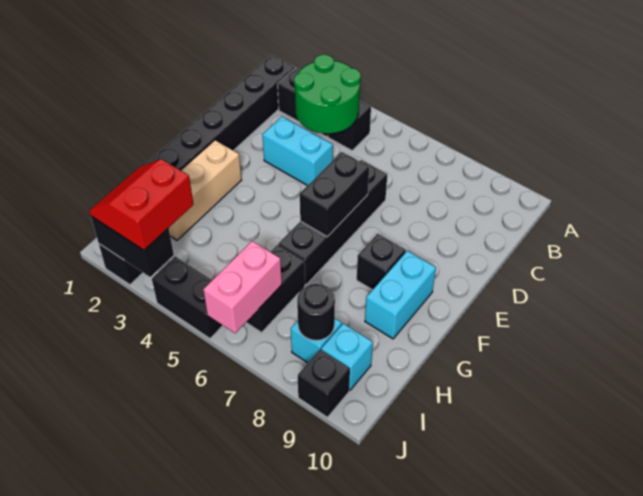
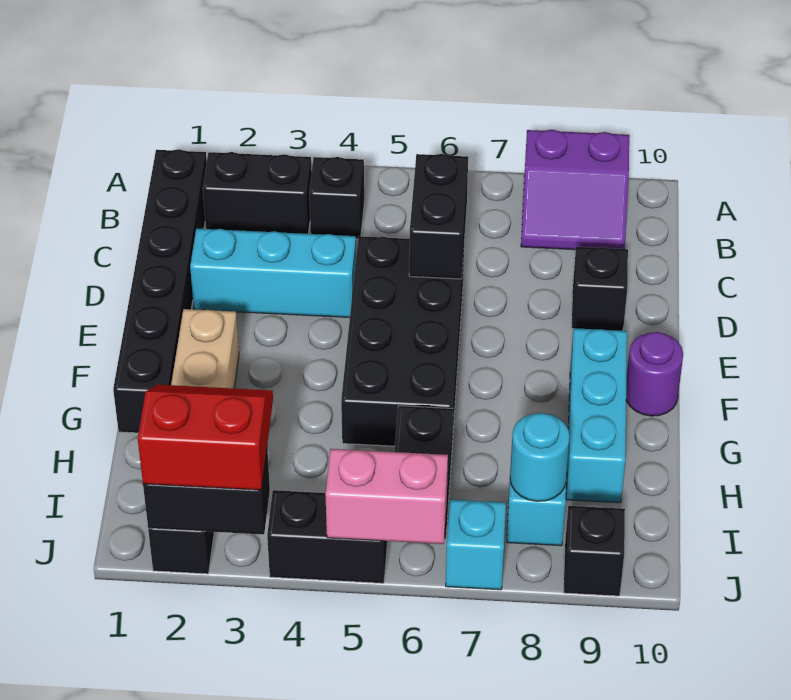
none -> purple slope A8:B9 level 1 top A
green round brick B3:C4 level 2 -> none
cyan brick D3:D4 level 1 -> cyan brick D2:D4 level 1
black brick D6:G6 level 1 -> black brick D5:G6 level 1
black brick E6:F6 level 2 -> black brick C6:D6 level 2
black brick F8 level 1 -> black brick D9 level 1
cyan brick F9:G9 level 1 -> cyan brick F9:H9 level 1
none -> purple round brick F10 level 1
red slope I2:J3 level 3 top 3 -> red slope I2:J3 level 3 top J
pink brick I6:J6 level 2 -> pink brick J5:J6 level 2
black round brick I8 level 2 -> cyan round brick I8 level 2
cyan brick I9 level 1 -> cyan brick J7 level 1

